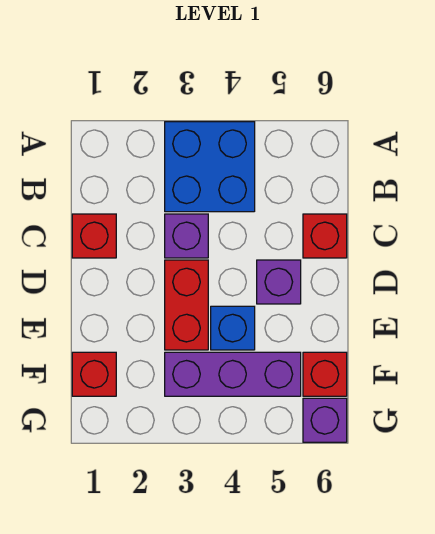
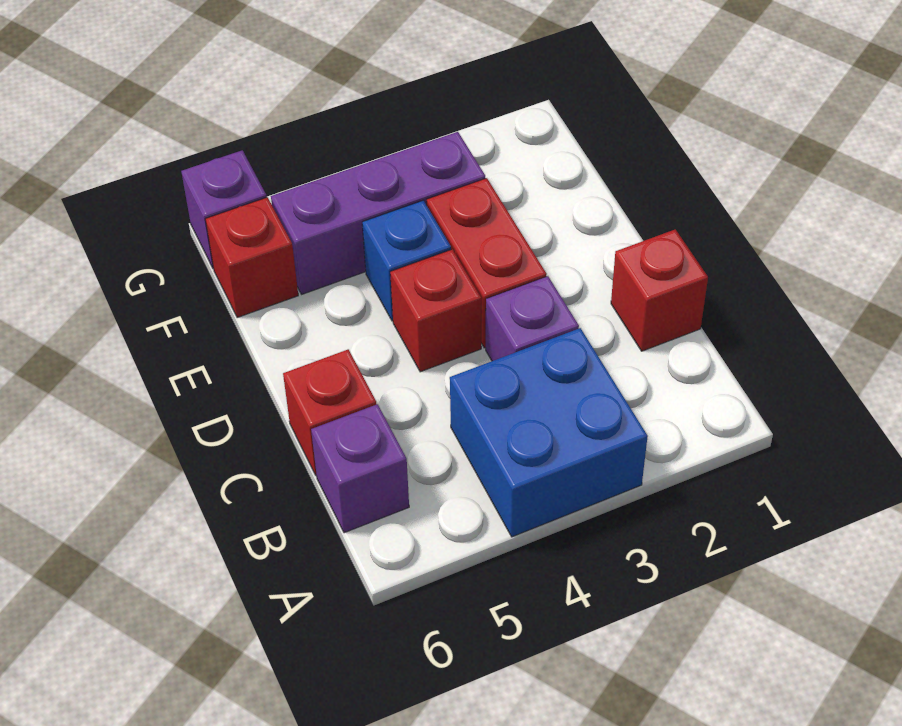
purple brick D5 level 1 -> purple brick B6 level 1
red brick F1 level 1 -> red brick D4 level 1

